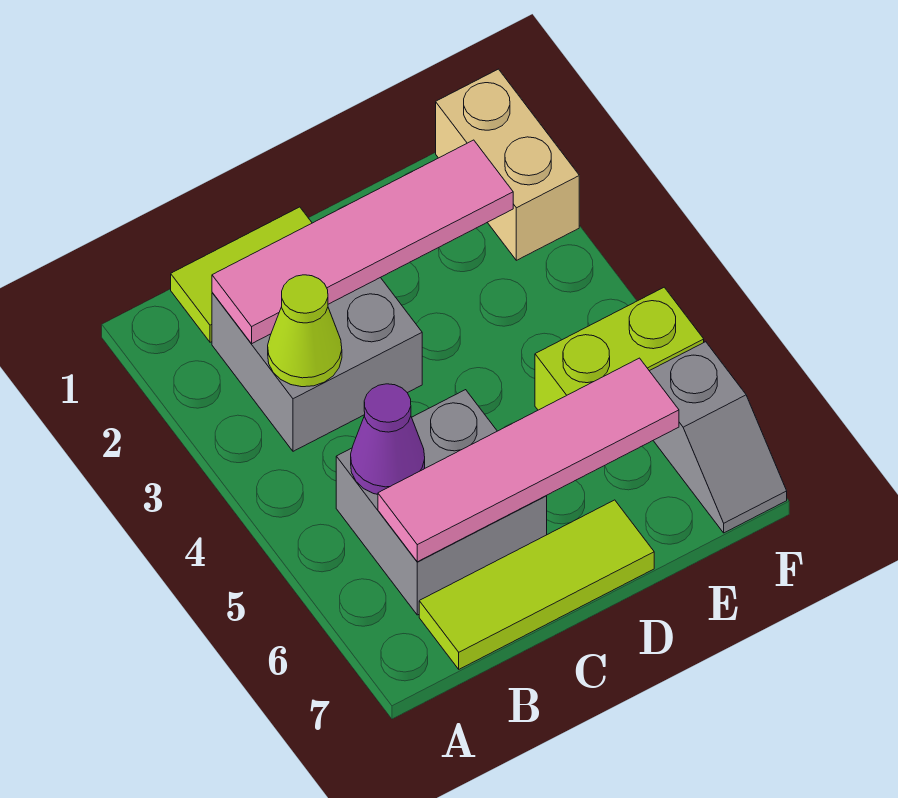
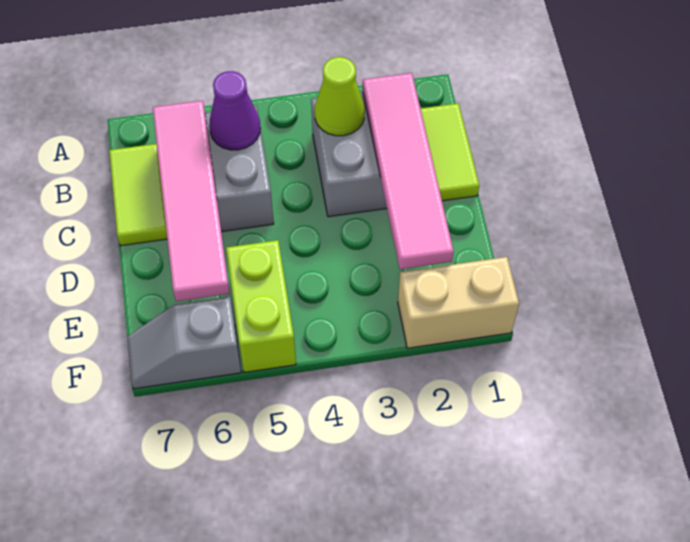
lime tile B7:D7 level 1 -> lime tile B7:C7 level 1

